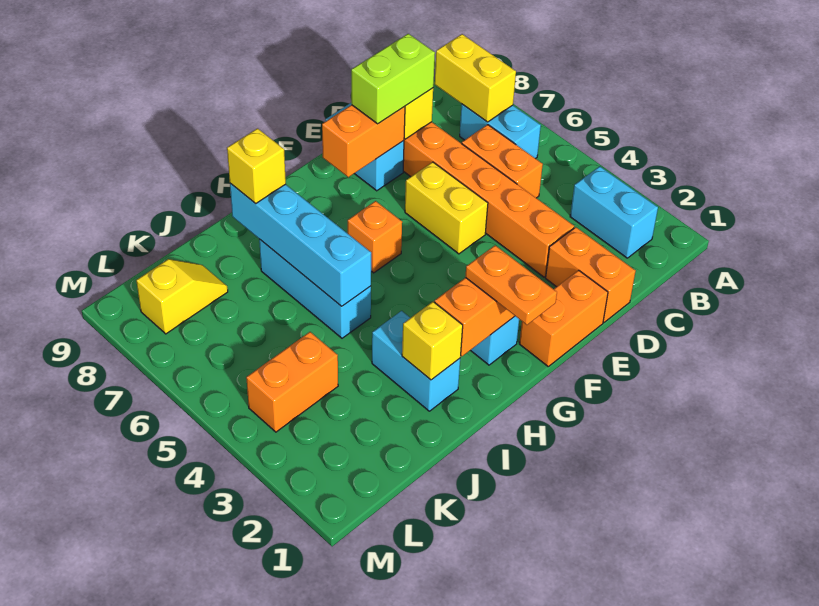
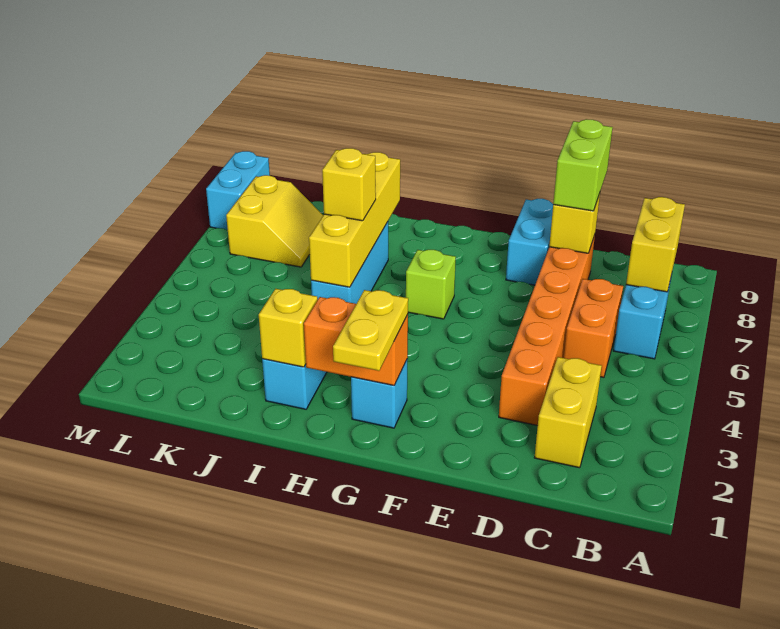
cyan brick B2:B3 level 1 -> cyan brick M8:M9 level 1
orange brick D1:D2 level 1 -> none
lime brick D8:E8 level 3 -> lime brick D8:D9 level 3
orange brick E1:F1 level 1 -> none
yellow brick E5:E6 level 1 -> yellow brick C2:C3 level 1
orange brick E8:F8 level 2 -> none
orange plate G1:G2 level 3 -> yellow plate G1:G2 level 3
orange brick G6 level 1 -> lime brick G6 level 1
cyan brick I5:I8 level 2 -> yellow brick I5:I8 level 2
yellow brick I8 level 3 -> yellow brick I6 level 3
orange brick K4:L4 level 1 -> none
yellow slope K8:L8 level 1 top L -> yellow slope K7:L8 level 1 top L

